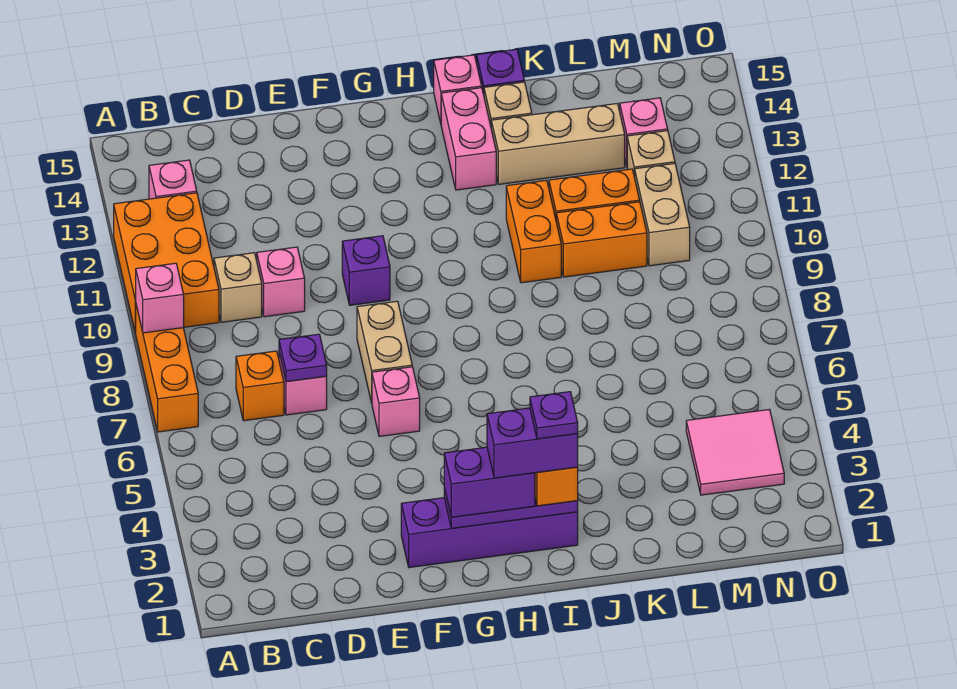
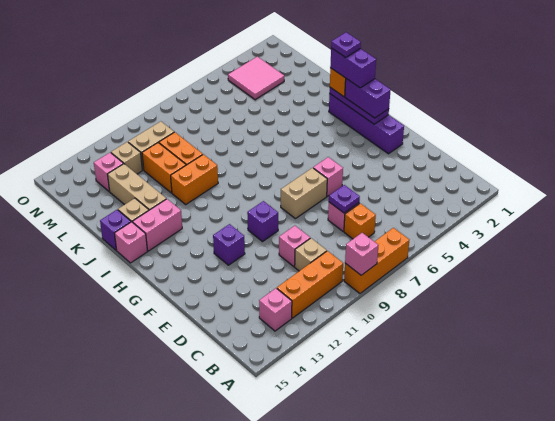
orange brick A10:B12 level 1 -> orange brick B10:B12 level 1
none -> purple brick F12 level 1

